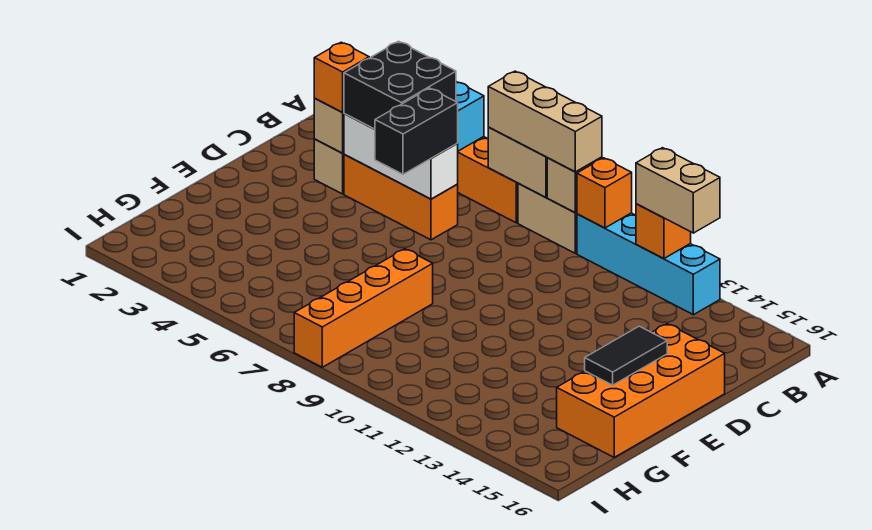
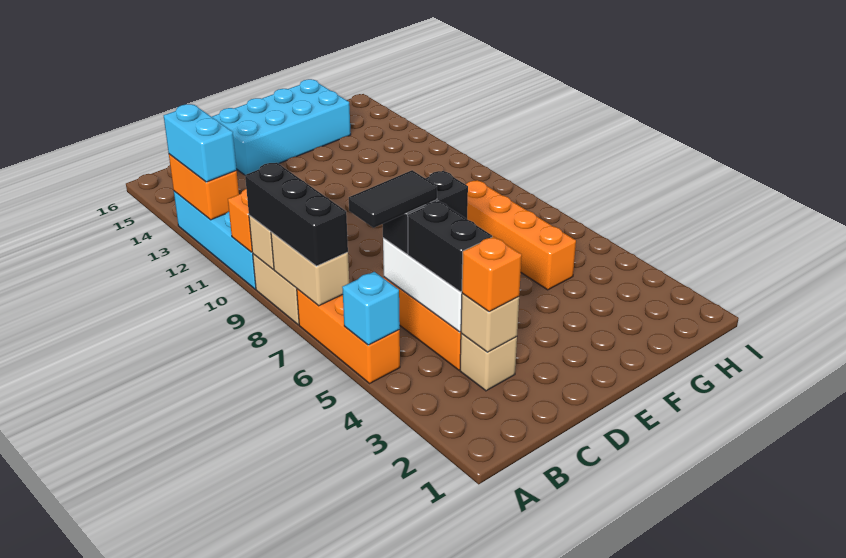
tan brick A7:A9 level 3 -> black brick A7:A9 level 3
orange brick A12 level 2 -> orange brick A12:A13 level 2
tan brick A12:A13 level 3 -> cyan brick A12:A13 level 3
black brick B4:C5 level 3 -> black brick C4:C5 level 3
orange brick D15:G16 level 1 -> cyan brick D15:G16 level 1
black tile E15:F15 level 2 -> black tile B6:C6 level 4
orange brick F8:I8 level 1 -> orange brick G5:G8 level 1

